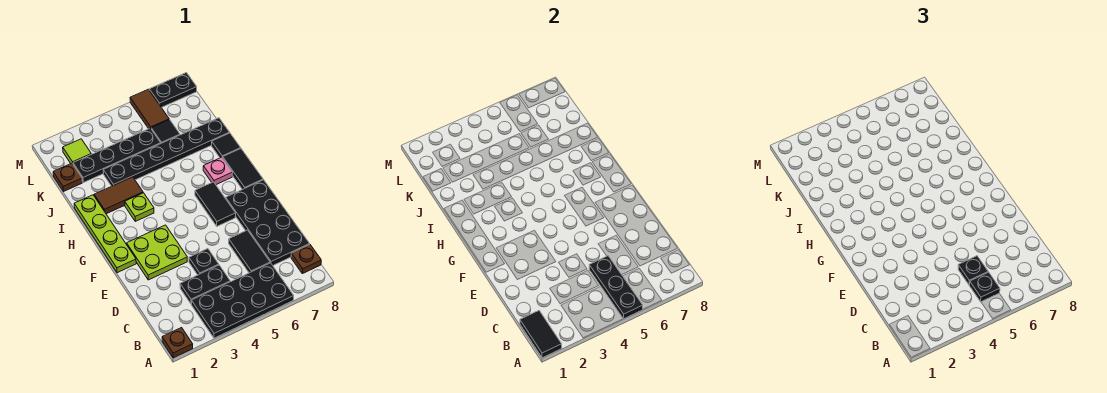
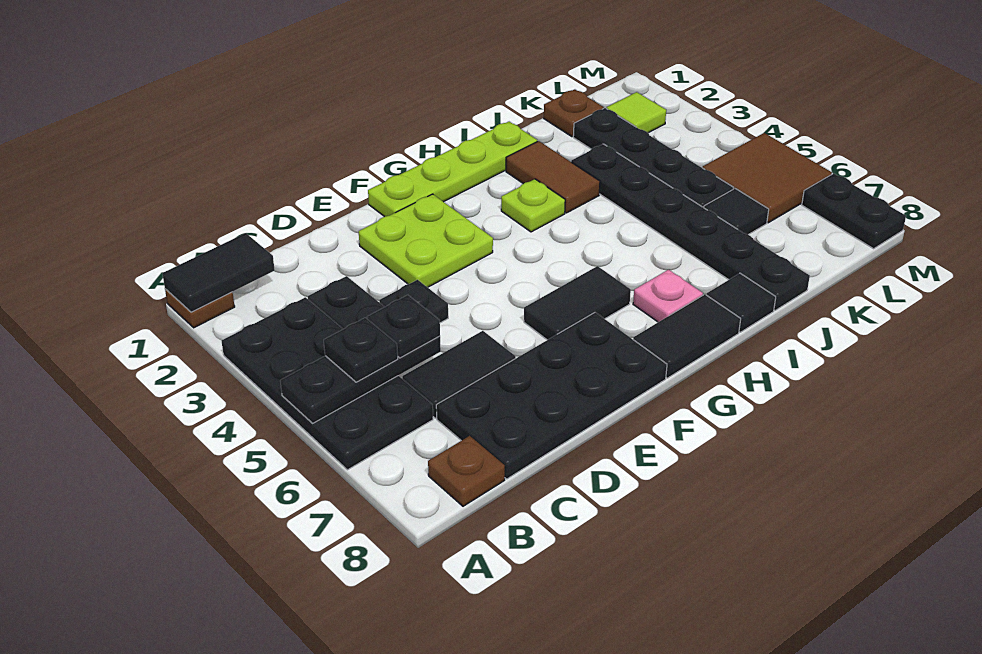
brown tile L6:M6 level 1 -> brown tile L5:M6 level 1

